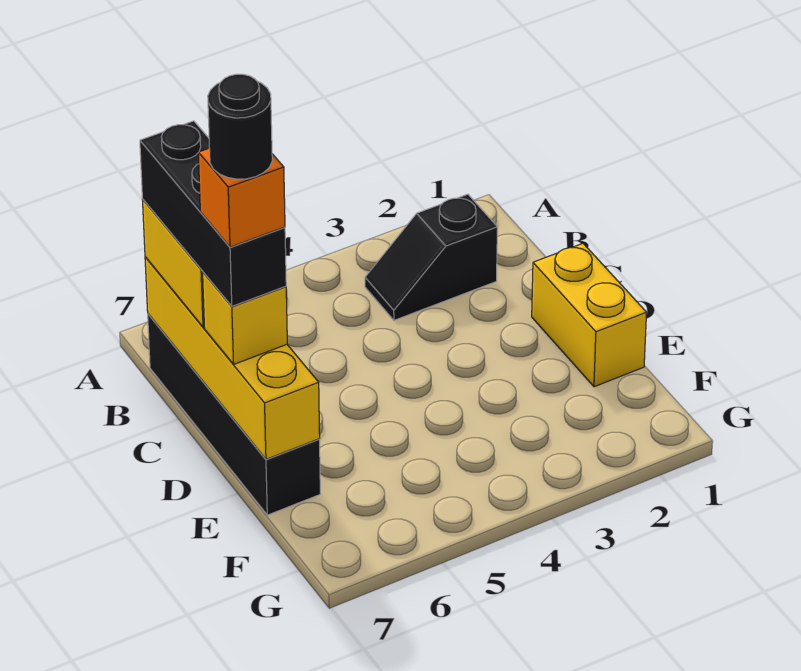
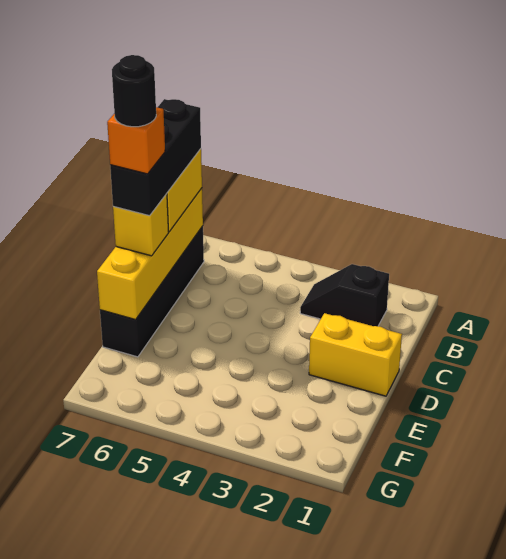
yellow brick D1:E1 level 1 -> yellow brick D1:D2 level 1

